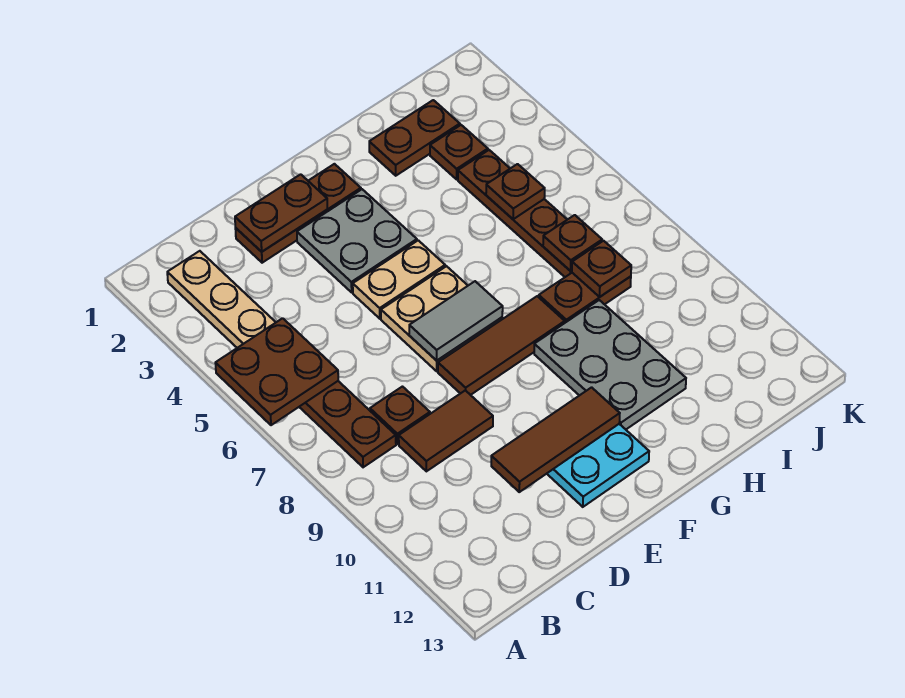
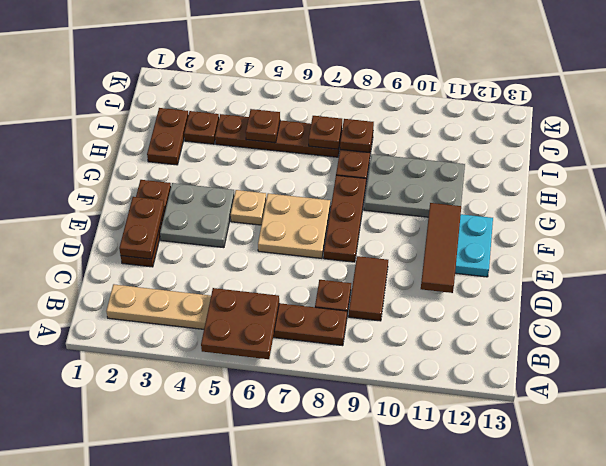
tan plate E5:F5 level 1 -> tan plate F5 level 1
grey tile E7:F7 level 2 -> none
brown tile E8:G8 level 1 -> brown plate E8:G8 level 1

